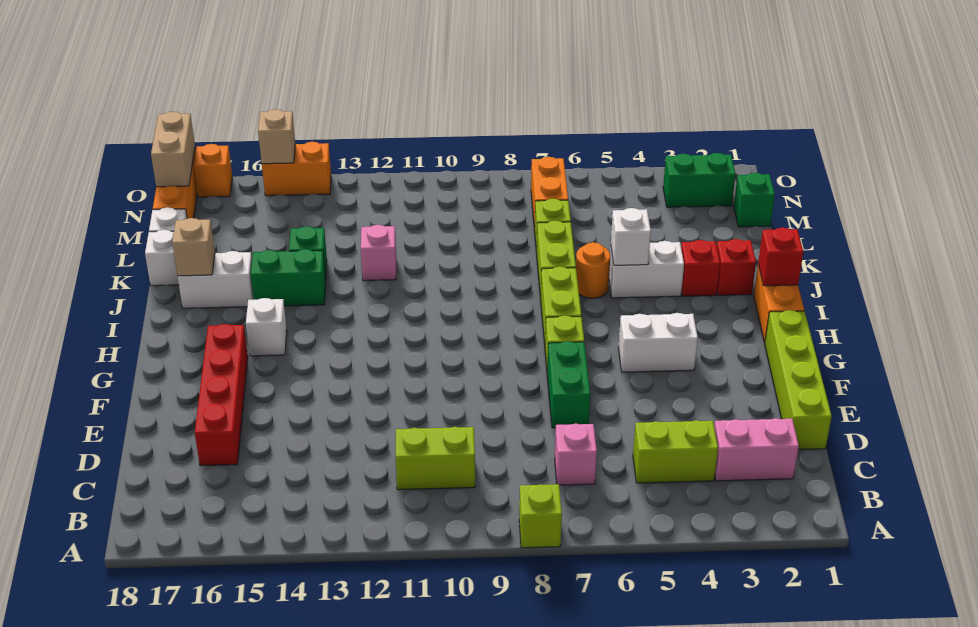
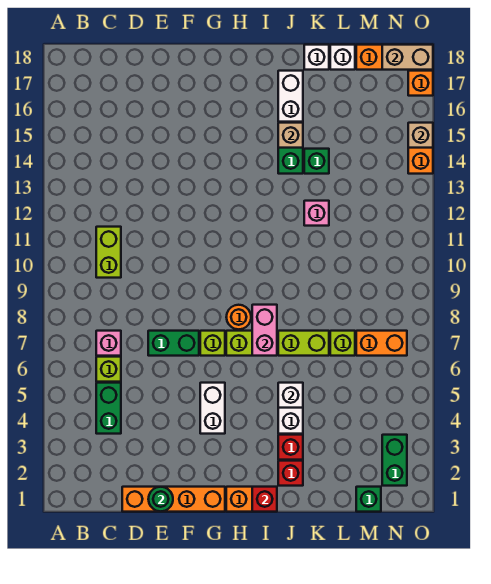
lime brick A8 level 1 -> lime brick C6 level 1
pink brick C2:C3 level 1 -> pink brick I7:I8 level 2
lime brick C4:C5 level 1 -> green brick C4:C5 level 1
lime brick D1:G1 level 1 -> orange brick D1:G1 level 1
red brick D16:G16 level 1 -> none
none -> green round brick E1 level 2
white brick H15 level 1 -> none
orange round brick J6 level 1 -> orange round brick H8 level 1
tan brick J17 level 2 -> tan brick J15 level 2

